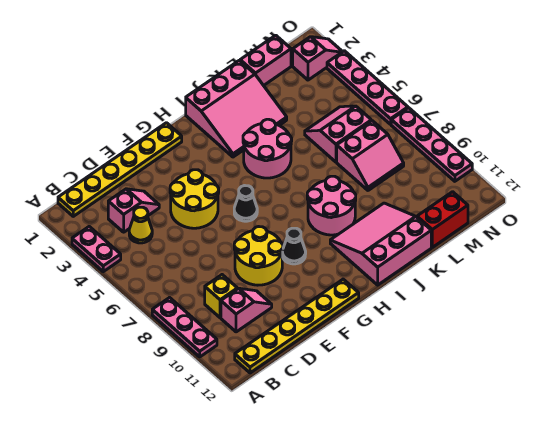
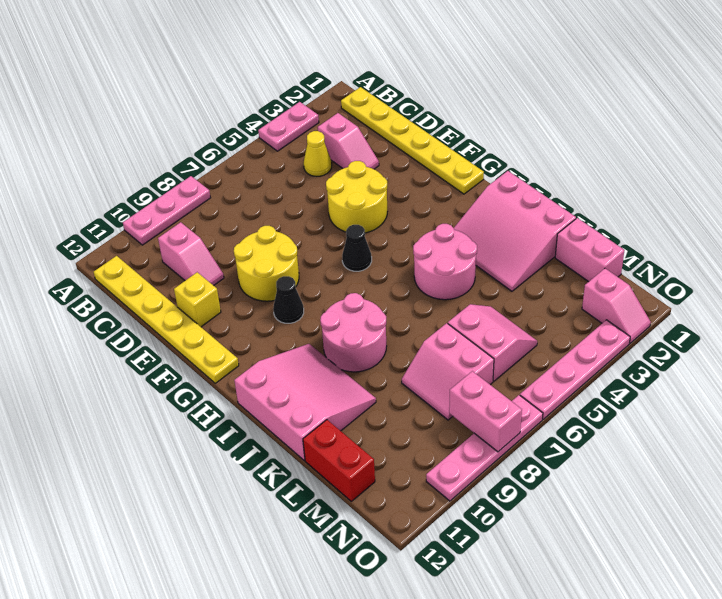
yellow brick C9 level 1 -> yellow brick E11 level 1
none -> pink brick N8:O8 level 2

